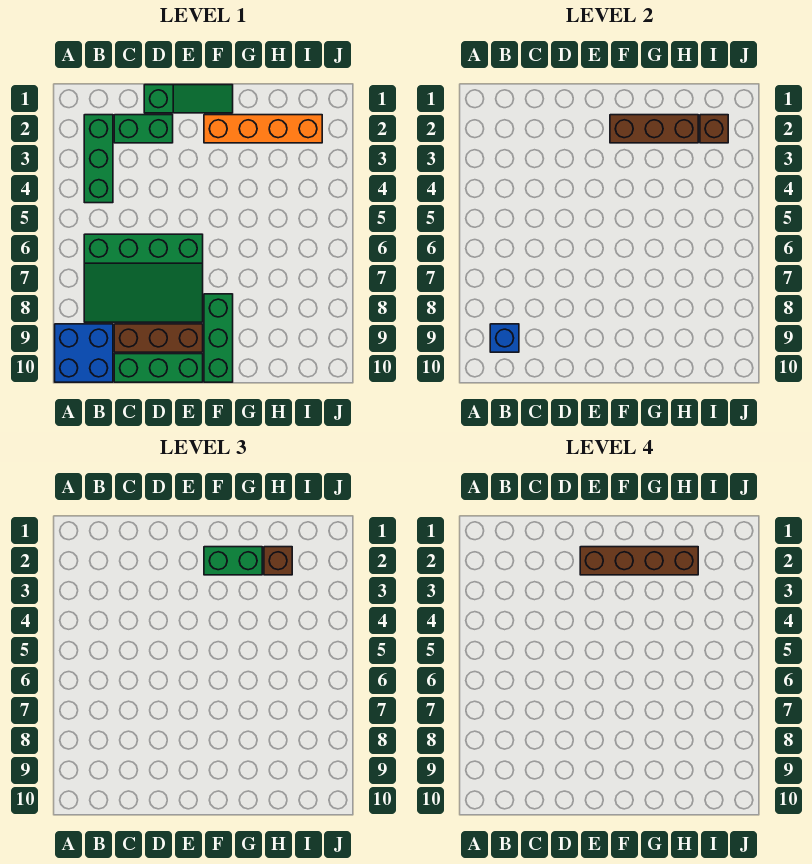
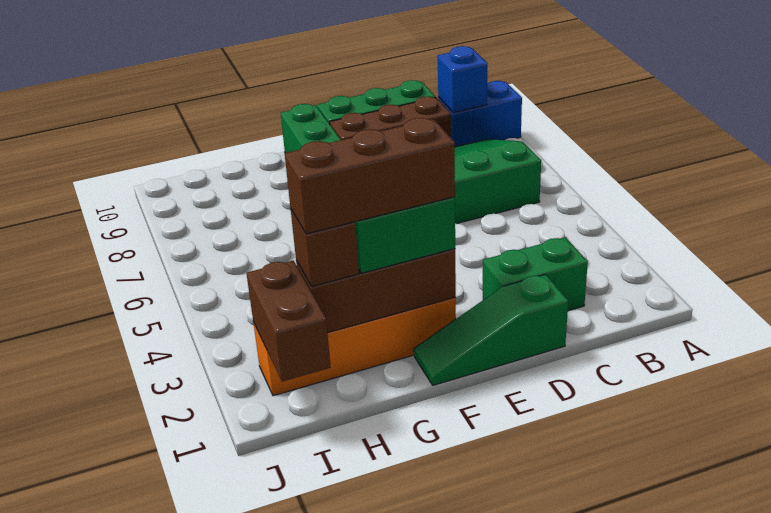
blue brick A9:B10 level 1 -> blue brick A9:B9 level 1
green brick B2:B4 level 1 -> none
brown brick E2:H2 level 4 -> brown brick F2:H2 level 4
brown brick I2 level 2 -> brown brick I1:I2 level 2

